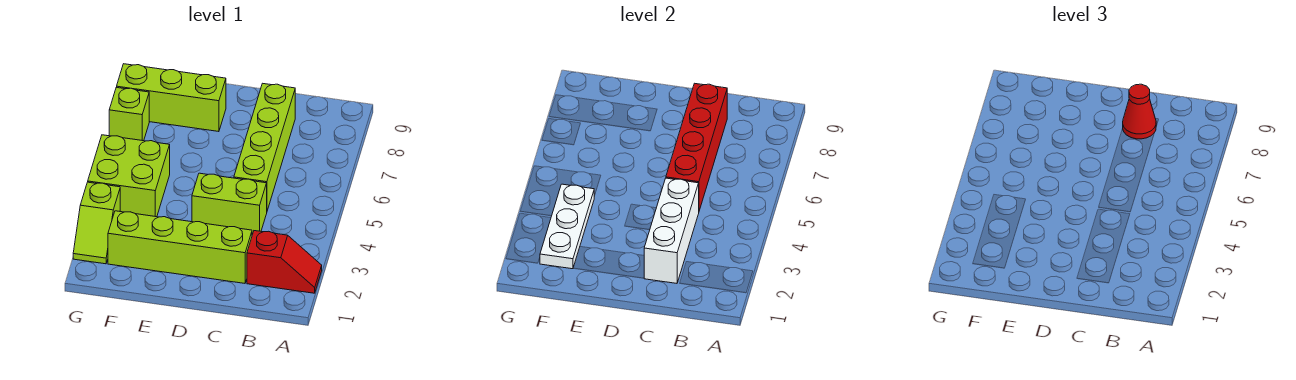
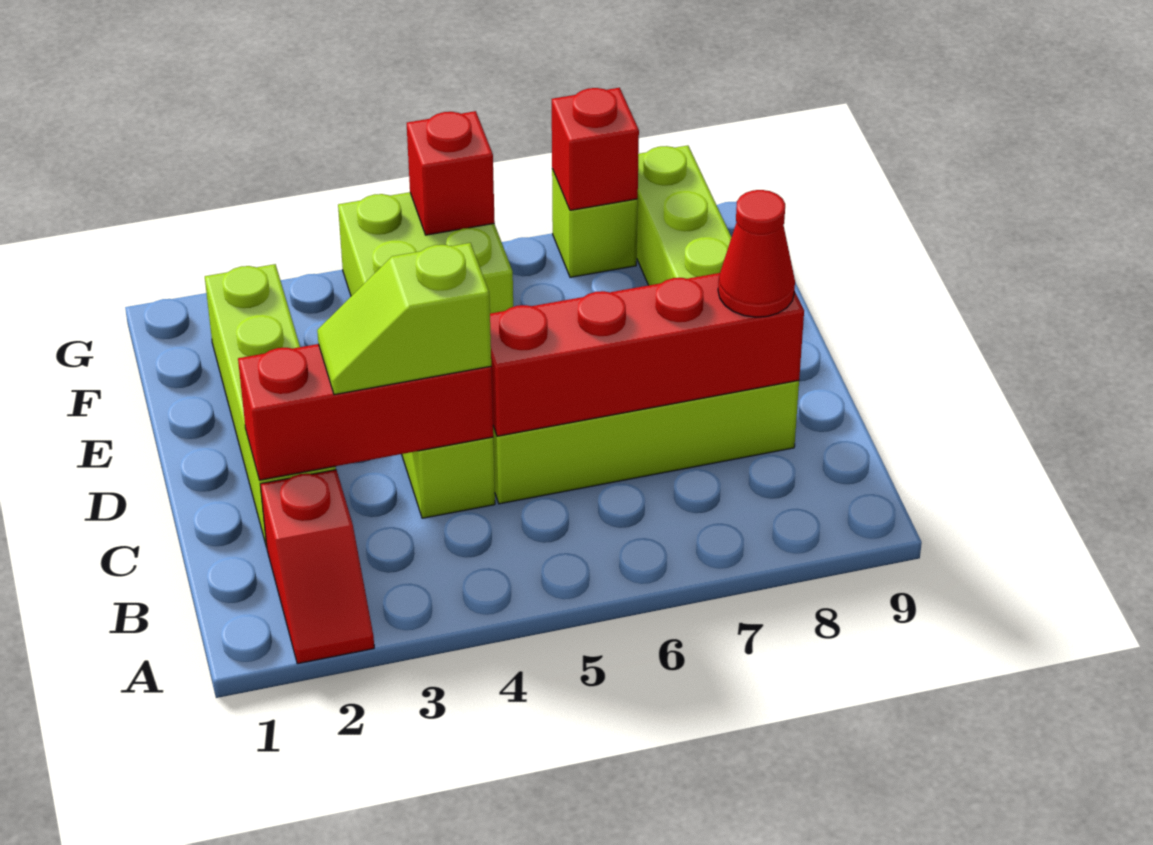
white brick C2:C4 level 2 -> red brick C2:C4 level 2
white plate F2:F4 level 2 -> none
lime slope G2:G3 level 1 top 3 -> lime slope C3:C4 level 3 top 4
none -> red brick G5 level 2
none -> red brick G7 level 2

